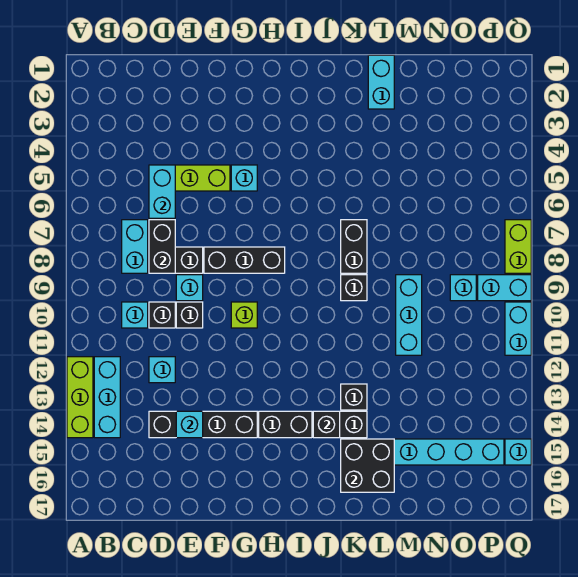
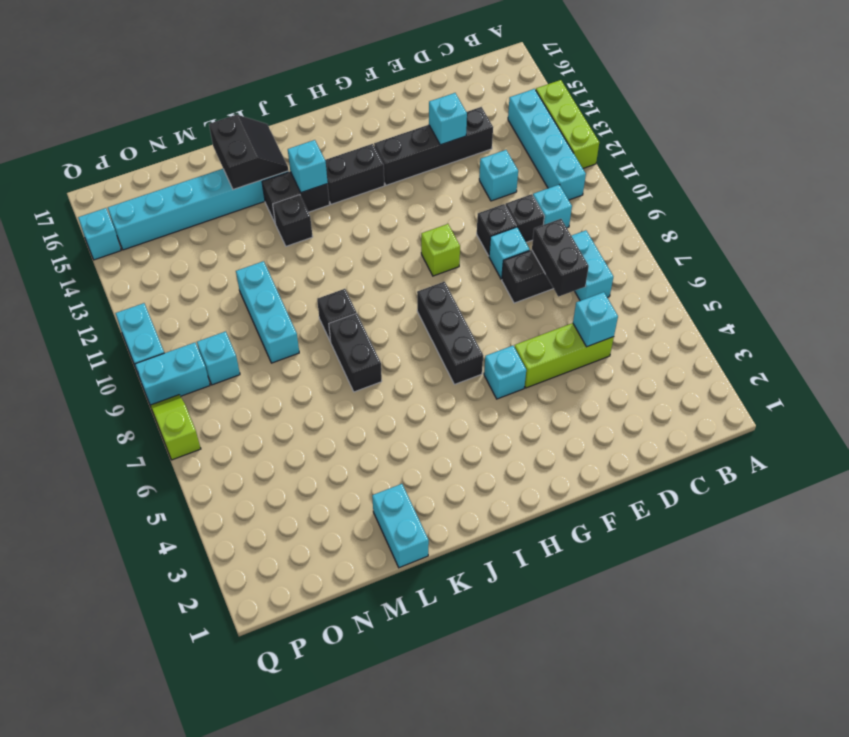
cyan brick B12:B14 level 1 -> cyan brick B11:B14 level 1
cyan brick D5:D6 level 2 -> cyan brick D5 level 2
black brick F8:H8 level 1 -> black brick H6:H8 level 1
black brick J14 level 2 -> cyan brick J14 level 2
black brick K15:L16 level 2 -> black slope K15:L16 level 2 top L
lime brick Q7:Q8 level 1 -> lime slope Q7:Q8 level 1 top 7

